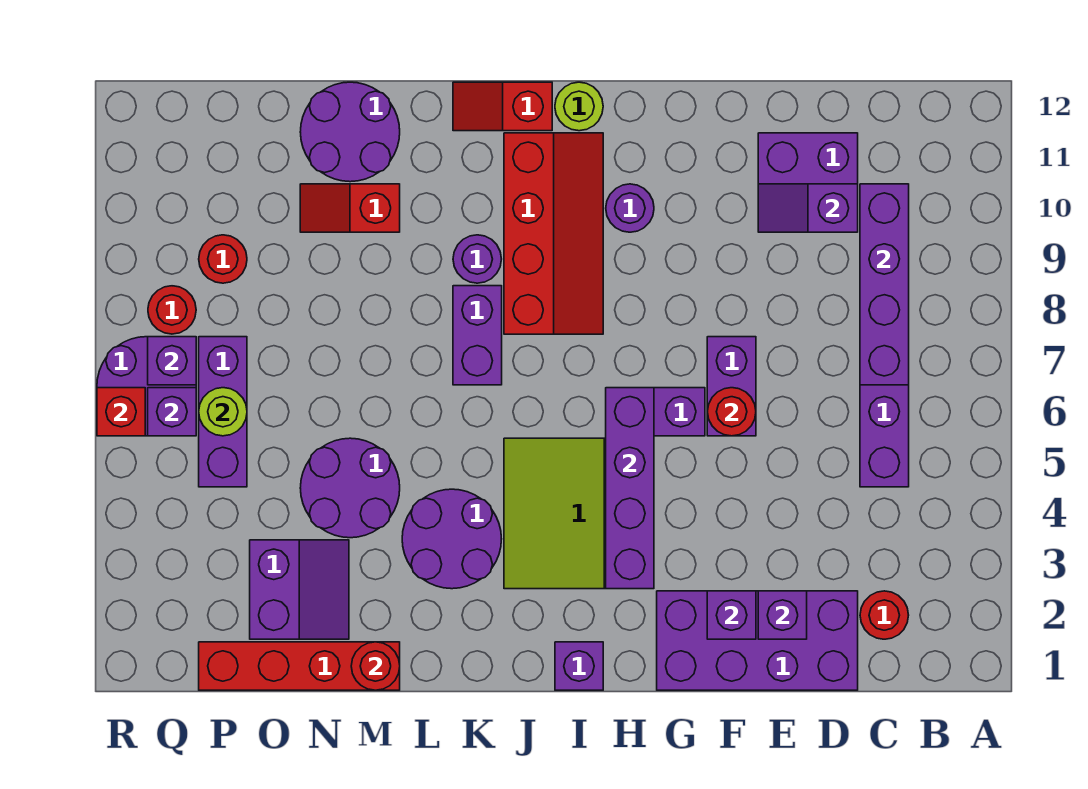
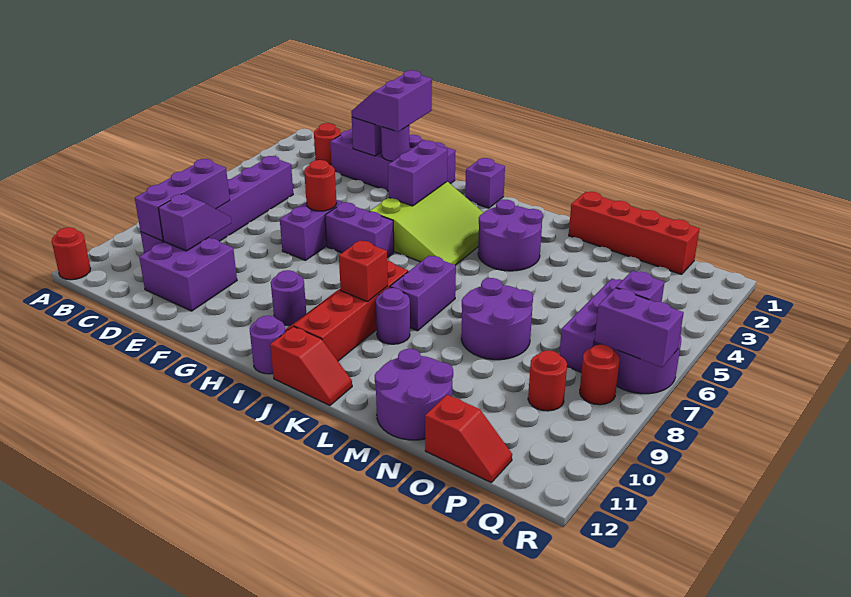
purple brick C7:C10 level 2 -> purple brick C8:C10 level 2
purple slope D10:E10 level 2 top D -> purple slope D9:D10 level 2 top 10
purple brick F2 level 2 -> purple round brick F2 level 2
purple brick H3:H6 level 2 -> purple brick H3:H4 level 2
lime round brick I12 level 1 -> purple round brick I12 level 1
red round brick M1 level 2 -> red round brick A12 level 1
purple round brick M4:N5 level 1 -> purple round brick M7:N8 level 1
red slope M10:N10 level 1 top M -> red slope O12:P12 level 1 top O
purple slope N2:O3 level 1 top O -> purple slope E1:F2 level 3 top F
lime round brick P6 level 2 -> none
purple brick Q7 level 2 -> purple brick Q7:R7 level 2
red brick R6 level 2 -> red brick J9 level 2

